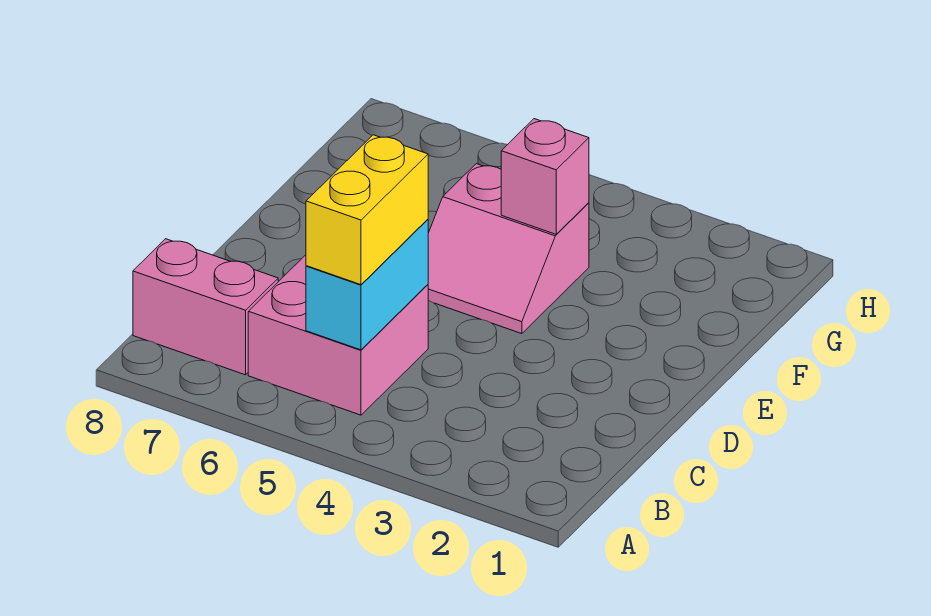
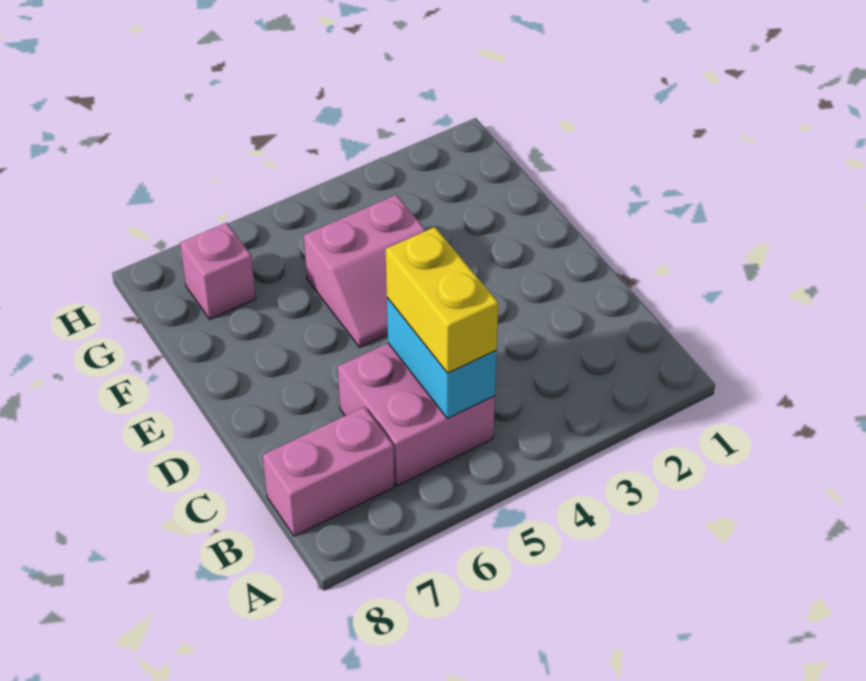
pink brick F4 level 2 -> pink brick G7 level 1

